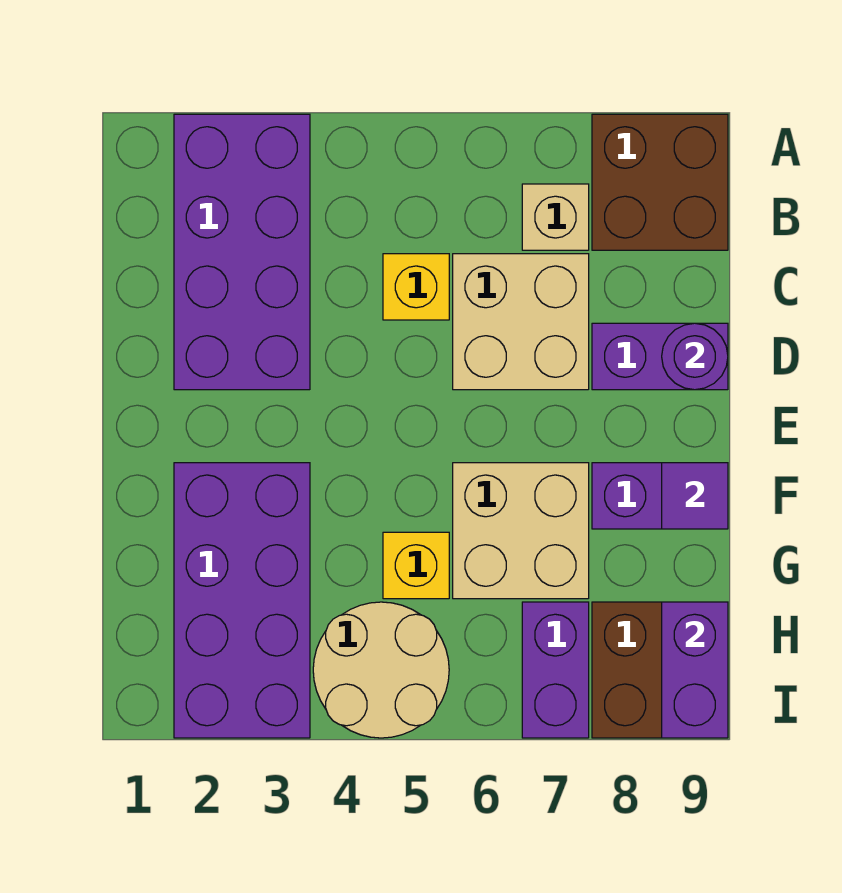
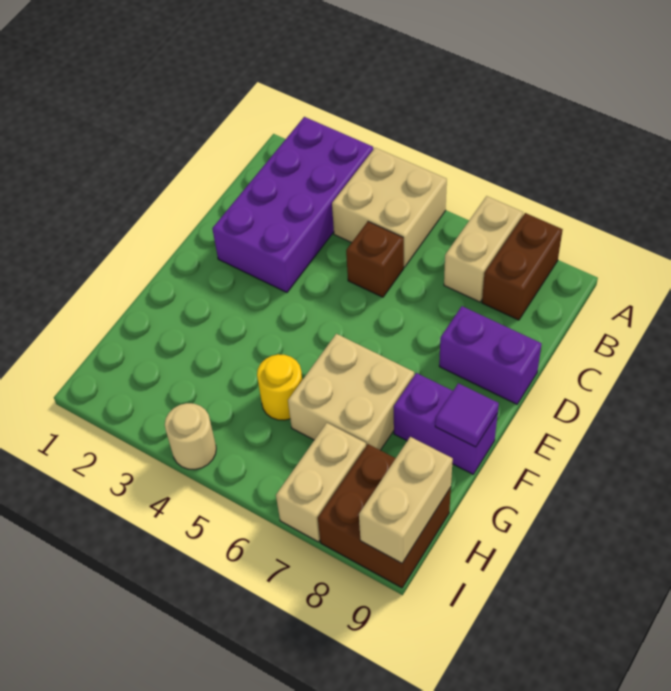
brown brick A8:B9 level 1 -> brown brick A8:B8 level 1
tan brick B7 level 1 -> tan brick A7:B7 level 1
yellow brick C5 level 1 -> brown brick C5 level 1
tan brick C6:D7 level 1 -> tan brick A4:B5 level 1
purple round brick D9 level 2 -> none
purple brick F2:I3 level 1 -> none
yellow brick G5 level 1 -> yellow round brick G5 level 1
tan round brick H4:I5 level 1 -> tan round brick I4 level 1
purple brick H7:I7 level 1 -> tan brick H7:I7 level 1
purple brick H9:I9 level 2 -> tan brick H9:I9 level 2

